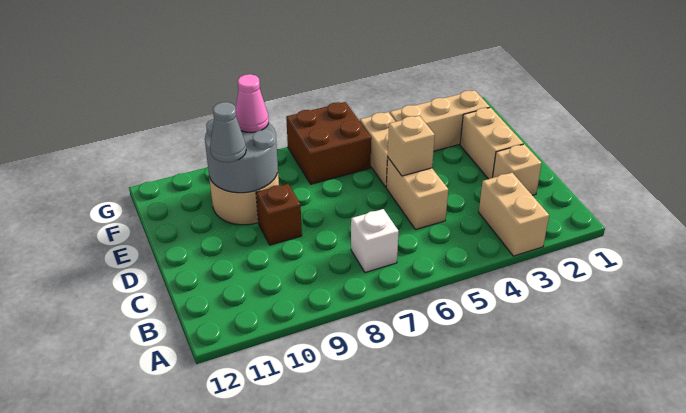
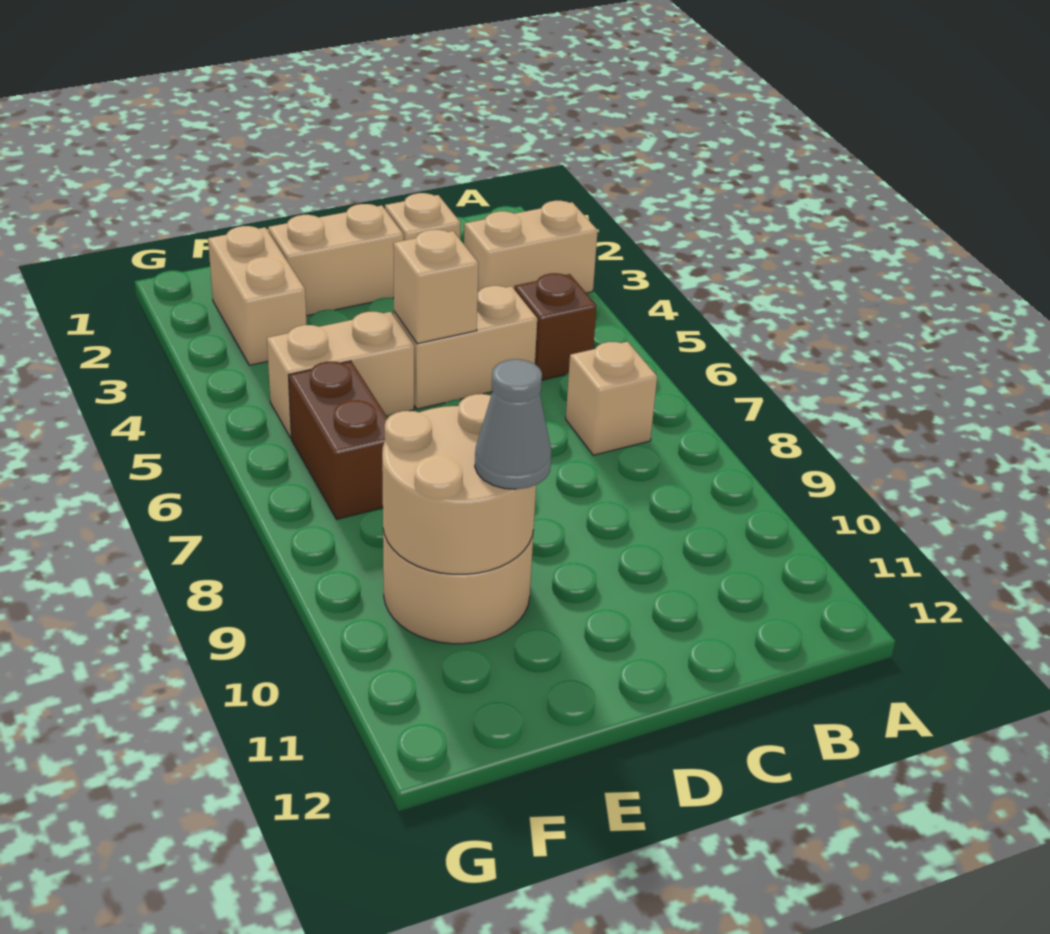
white brick B7 level 1 -> tan brick B7 level 1
brown brick D9 level 1 -> brown brick B5 level 1
grey round brick E9:F10 level 2 -> tan round brick E9:F10 level 2
tan brick F2:F4 level 1 -> tan brick F2:F3 level 1
brown brick F6:G7 level 1 -> brown brick F6:F7 level 1
pink cone F9 level 3 -> none

